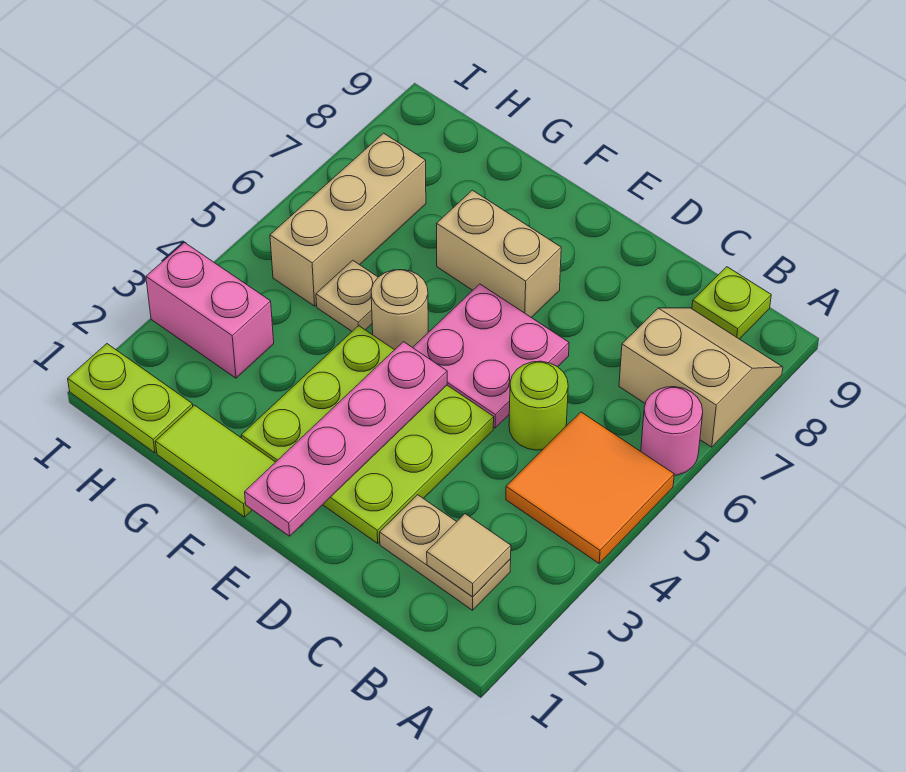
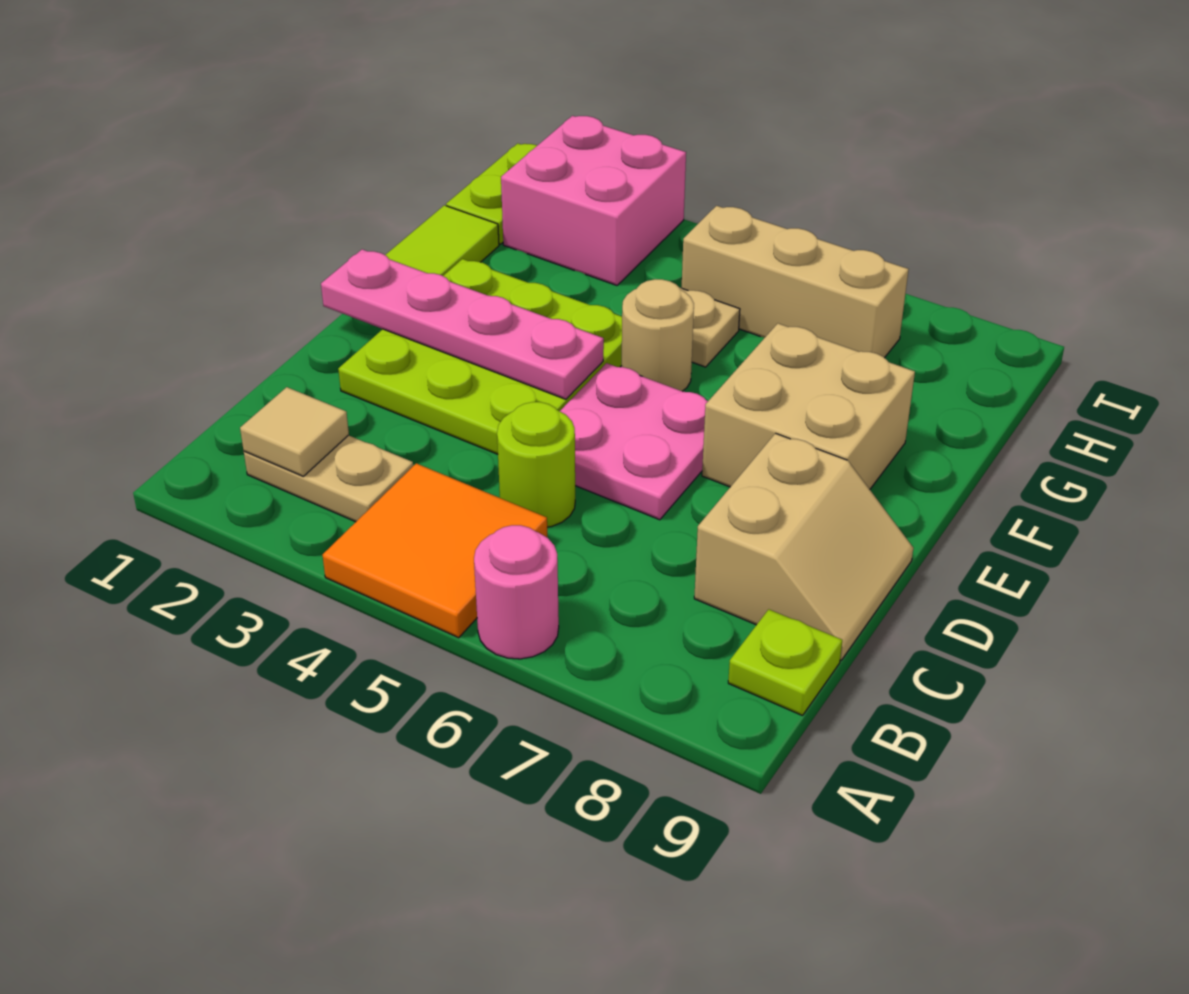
tan slope A7:B8 level 1 top 7 -> tan slope C8:D9 level 1 top 8
tan plate B2:C2 level 1 -> tan plate B2:B3 level 1
tan brick E7:F7 level 1 -> tan brick E7:F8 level 1
pink brick H3:I3 level 1 -> pink brick H2:I3 level 1

